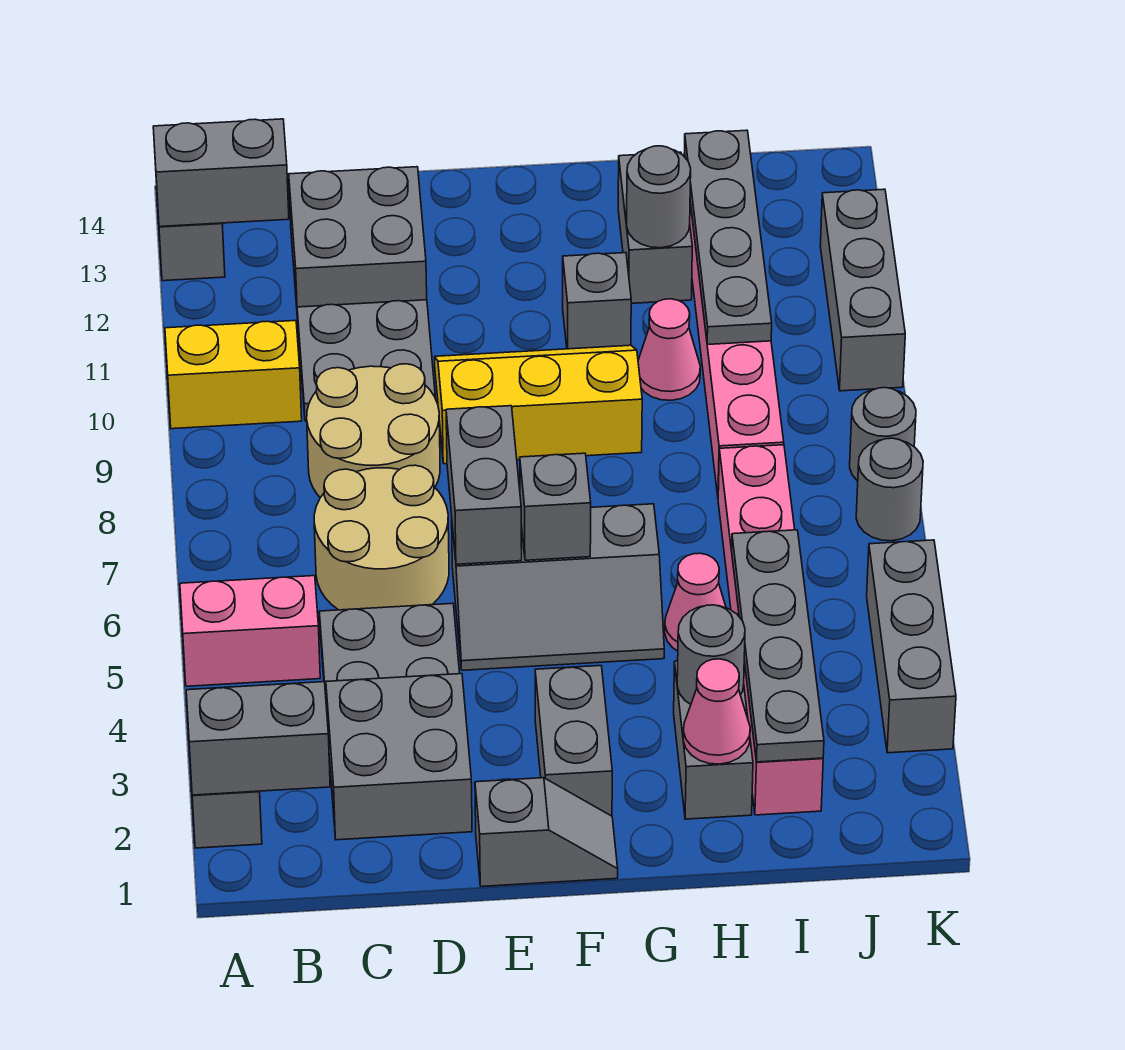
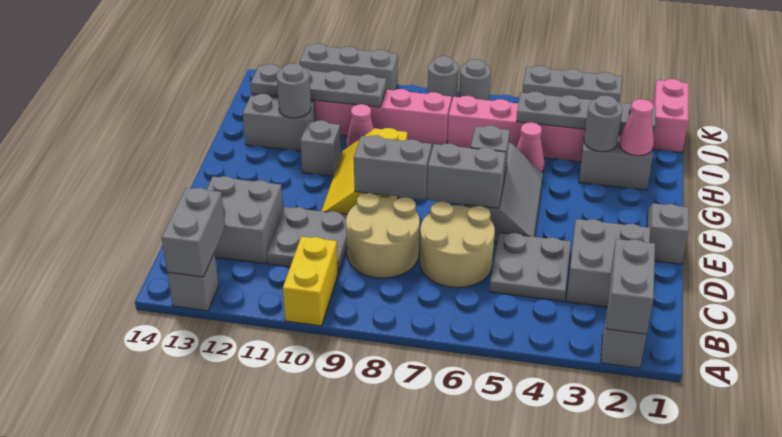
pink brick A5:B5 level 1 -> pink brick J1:K1 level 1
grey brick F2:F3 level 1 -> grey brick E8:E9 level 2

